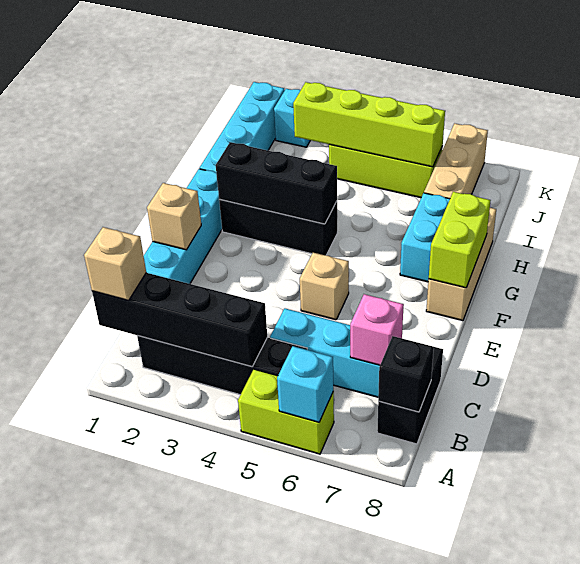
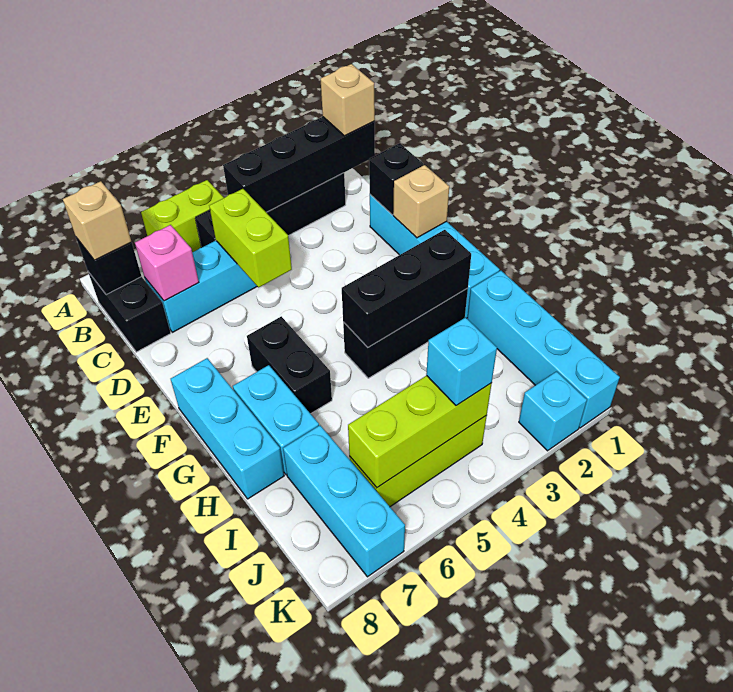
cyan brick A6 level 2 -> cyan brick J4 level 3
none -> black brick D1 level 2
tan brick E5 level 1 -> tan brick B8 level 3
none -> black brick F6:G6 level 1
tan brick F8:H8 level 1 -> cyan brick F8:H8 level 1
lime brick F8:G8 level 2 -> lime brick C5:D5 level 2
tan brick I7:K7 level 1 -> cyan brick I7:K7 level 1
lime brick J3:J6 level 2 -> lime brick J4:J6 level 2

